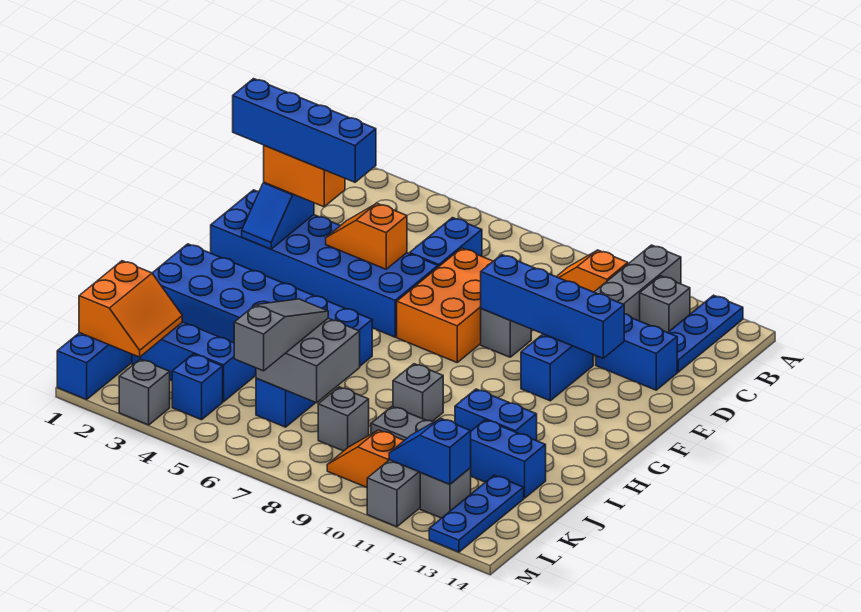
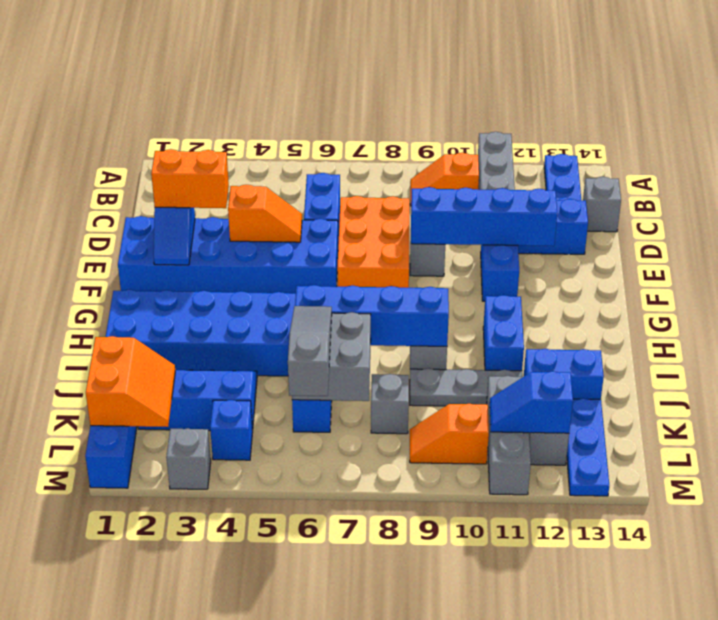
grey brick B12 level 1 -> grey brick C14 level 1
blue brick E1:E4 level 4 -> blue brick I6:I9 level 2
orange slope E4:E5 level 2 top 5 -> orange slope E4:E5 level 2 top 4
blue brick I11:I12 level 1 -> blue brick H11:I11 level 1

